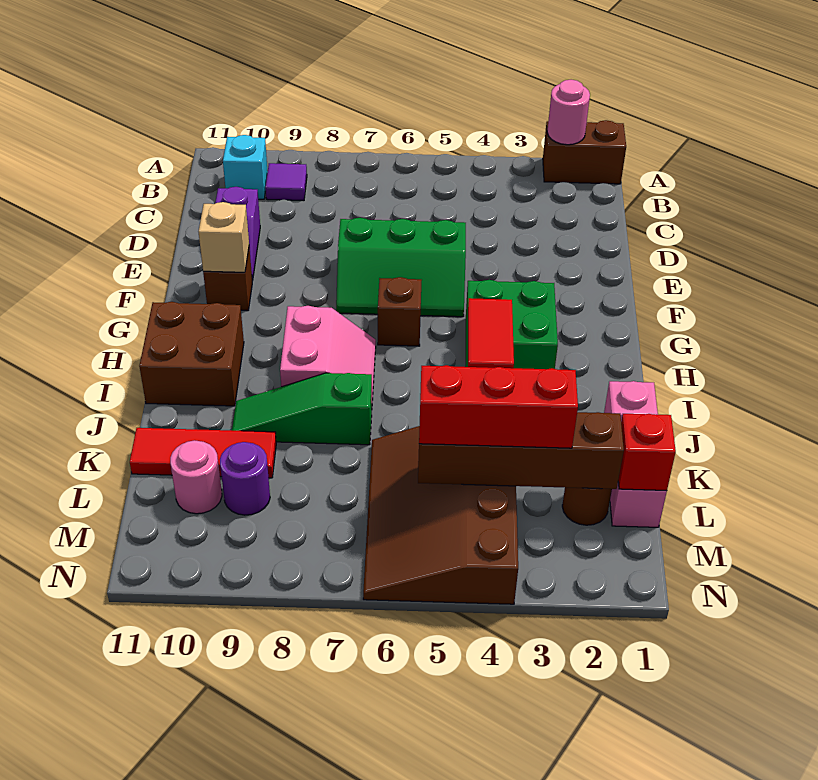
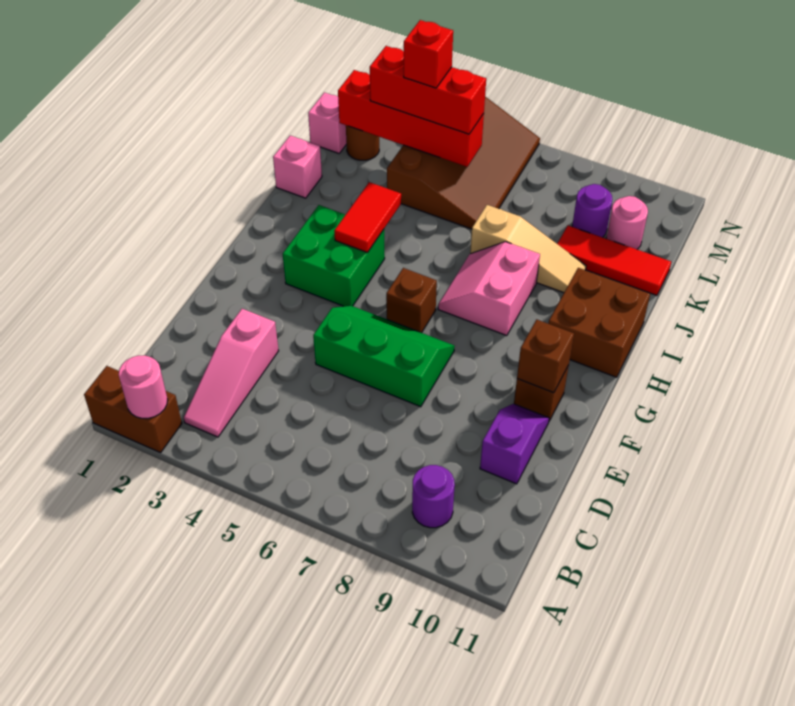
none -> pink slope B3:D3 level 1 top D
purple tile B9 level 1 -> purple round brick B9 level 1
cyan brick B10 level 1 -> none
tan brick F10 level 2 -> brown brick F10 level 2
green slope J7:J9 level 1 top 7 -> tan slope J7:J9 level 1 top 7
red brick L1 level 2 -> red brick L4 level 4
brown brick L2:L5 level 2 -> red brick L2:L5 level 2

